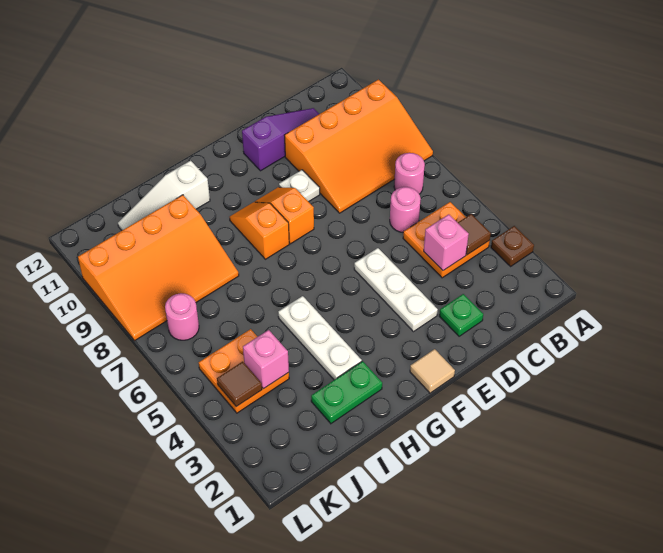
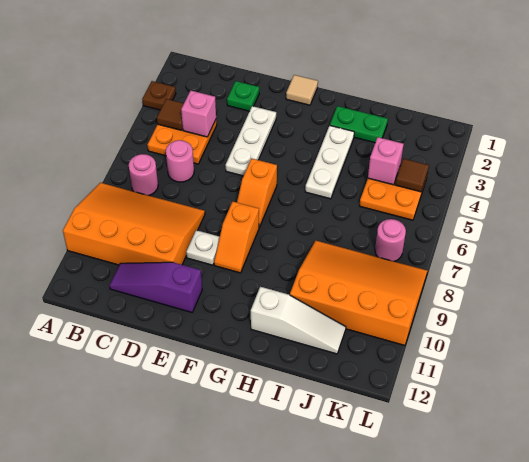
orange slope G8:G9 level 1 top 8 -> orange slope F6:F7 level 1 top 6

